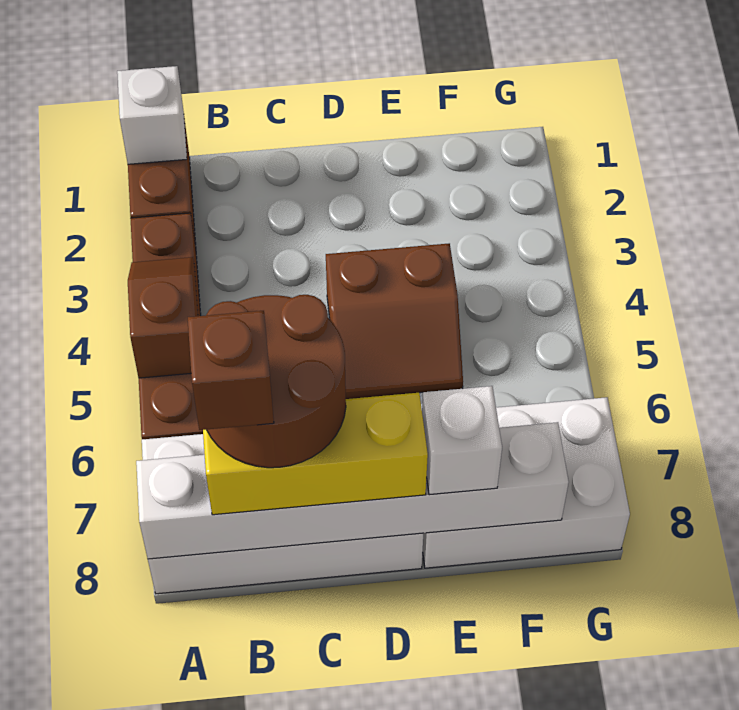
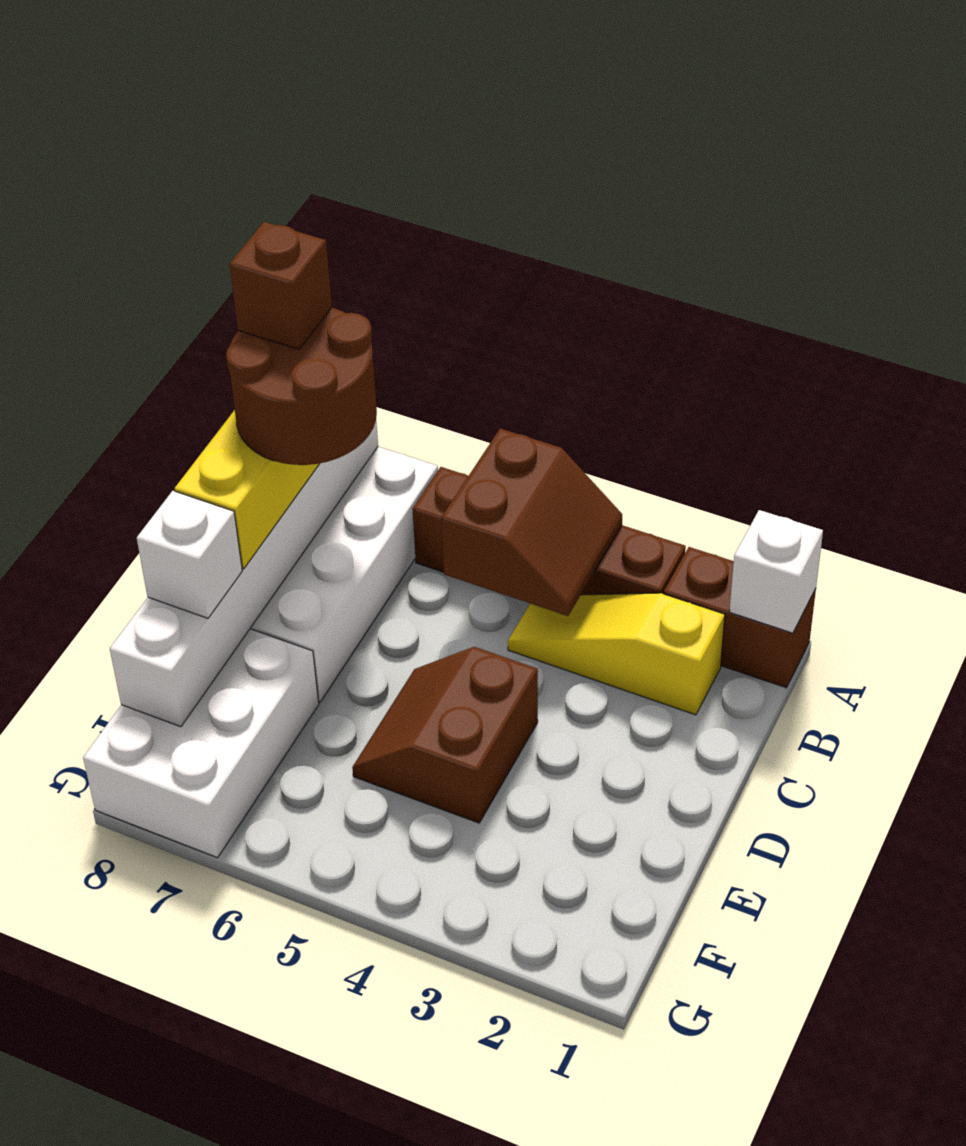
brown slope A4:A5 level 2 top 5 -> brown slope A4:B5 level 2 top 5
none -> yellow slope B2:B4 level 1 top 2

